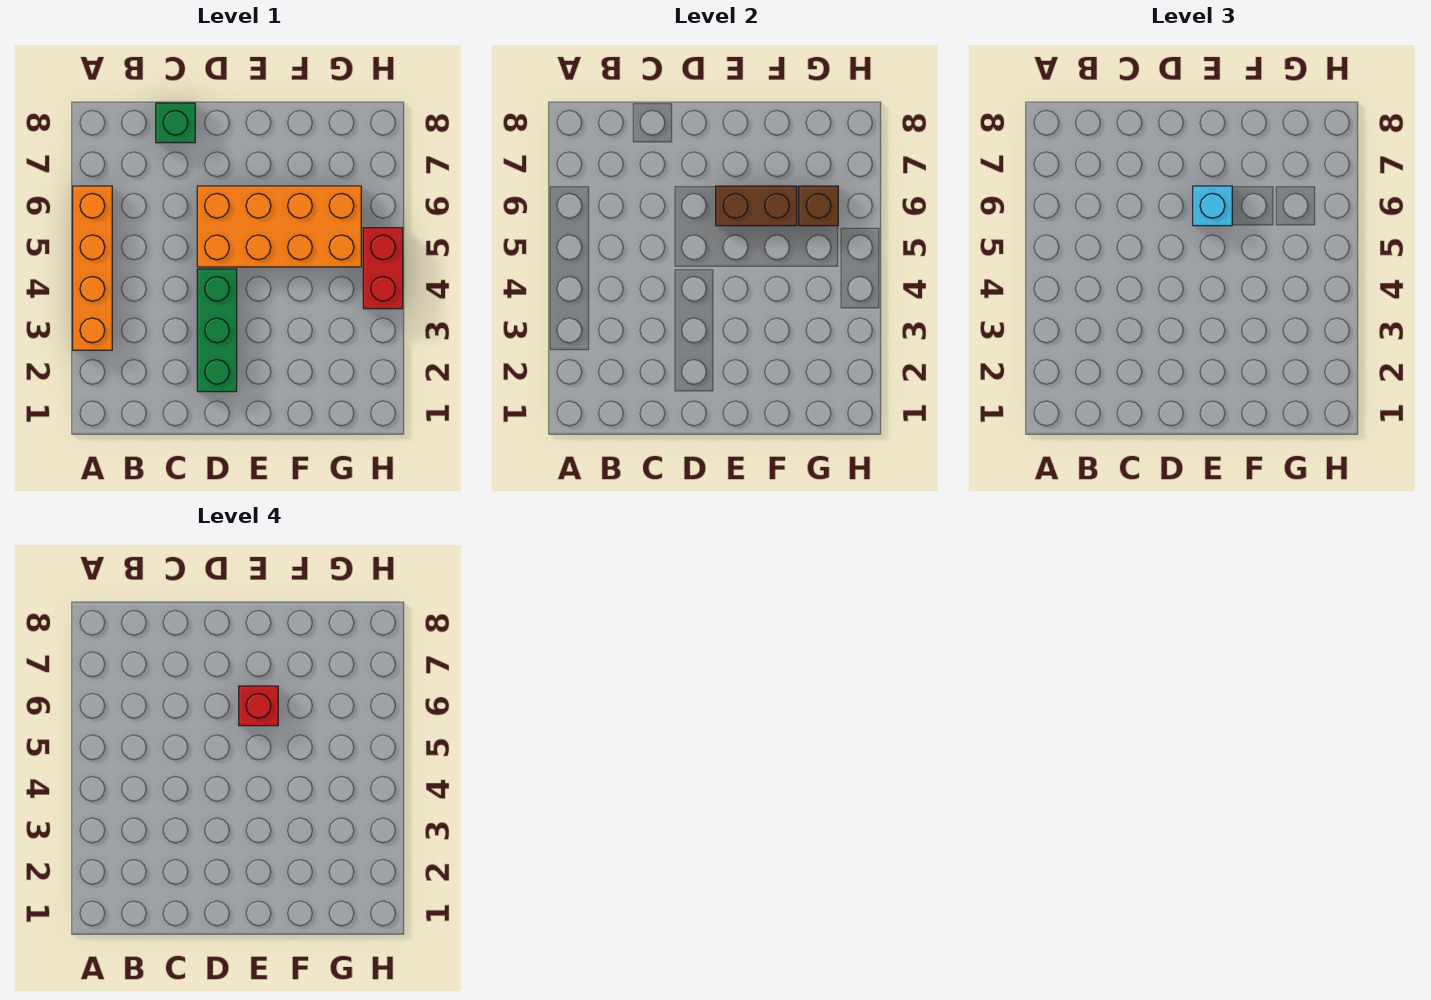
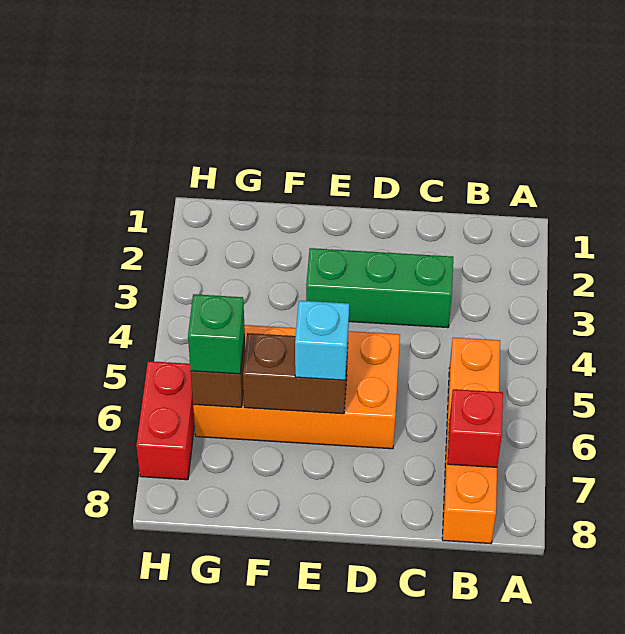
orange brick A3:A6 level 1 -> orange brick B5:B8 level 1
green brick C8 level 1 -> green brick G6 level 3
green brick D2:D4 level 1 -> green brick C3:E3 level 1
red brick E6 level 4 -> red brick B7 level 2
red brick H4:H5 level 1 -> red brick H6:H7 level 1

